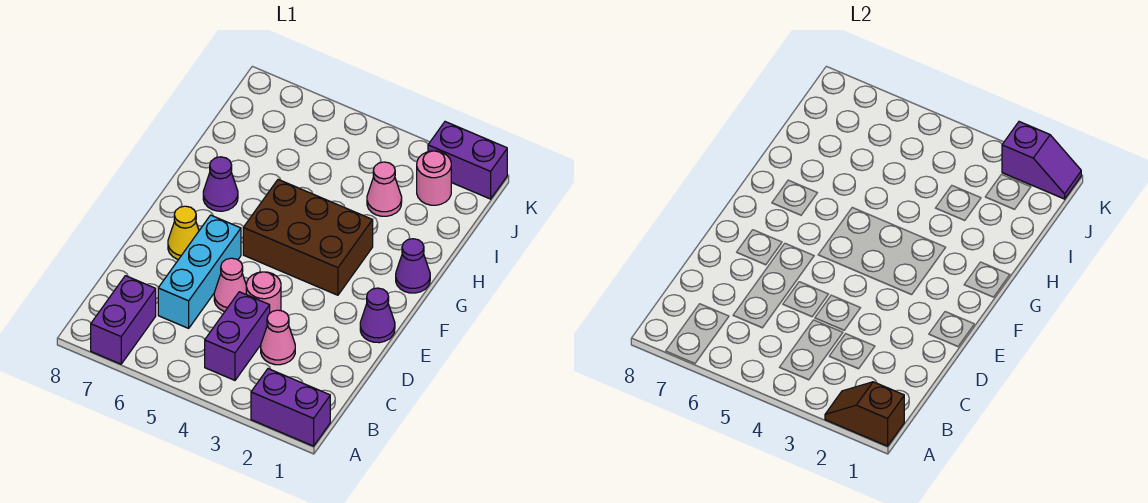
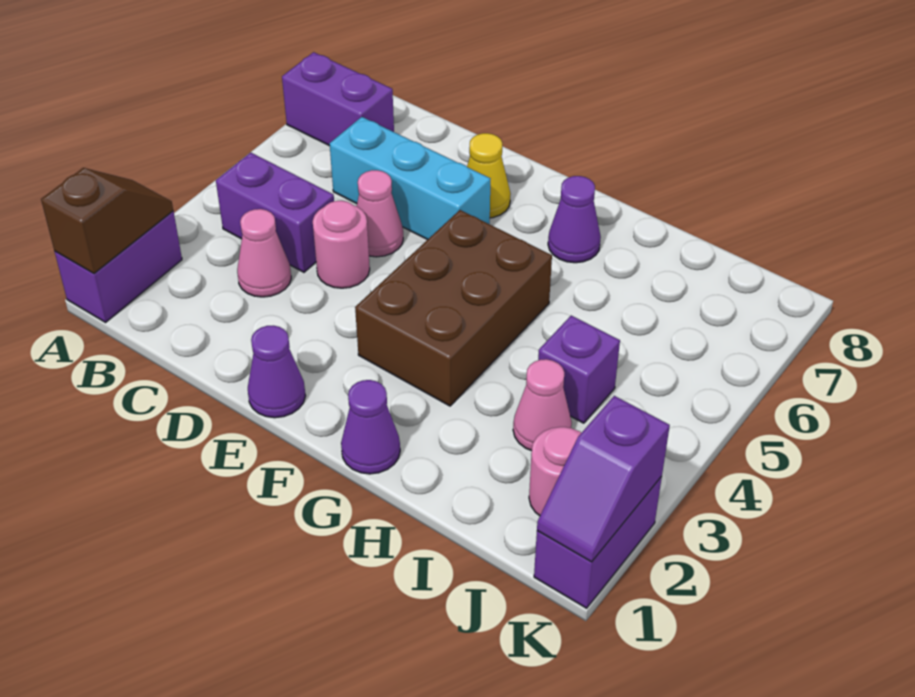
none -> purple brick I4 level 1

